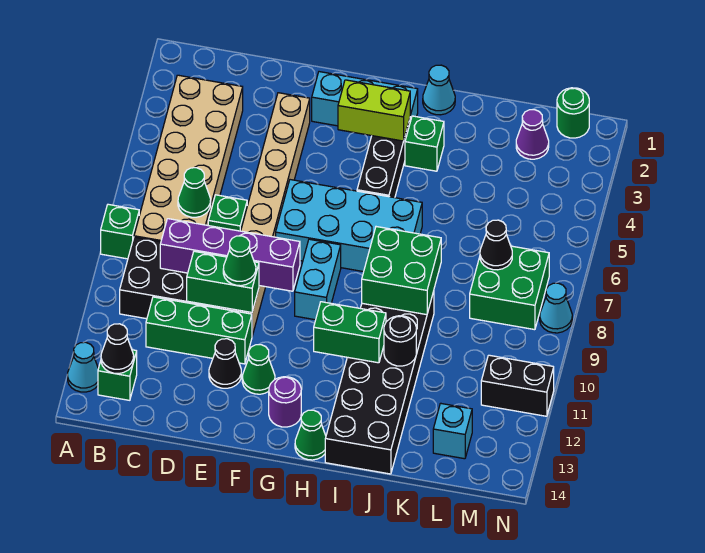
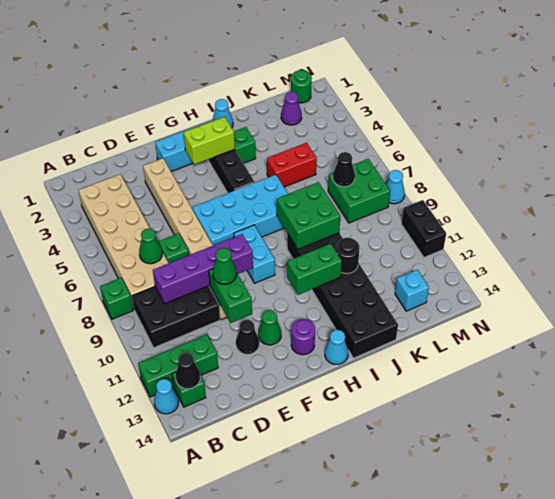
green brick C11:E11 level 1 -> green brick A12:C12 level 1
green brick D10:E10 level 2 -> green brick E10:E11 level 2
green cone H14 level 1 -> cyan cone H14 level 1
none -> red brick J5:K5 level 1
black brick M11:N11 level 1 -> black brick N10:N11 level 1

